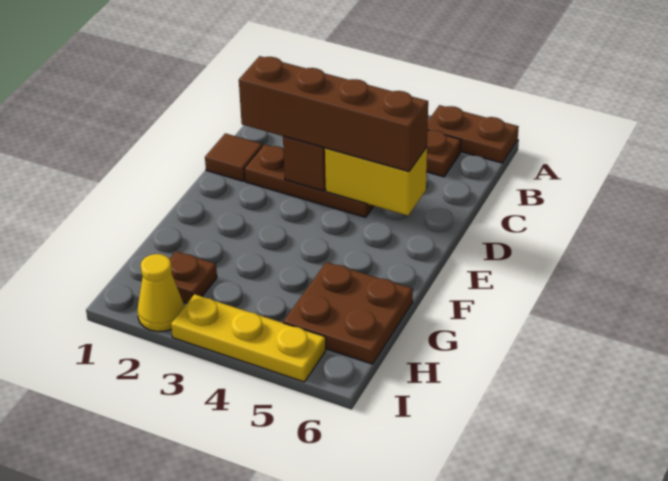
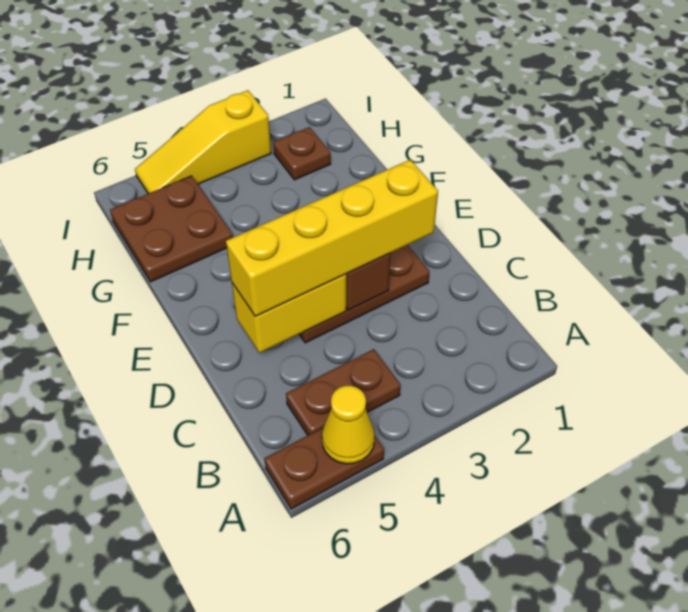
brown tile D1 level 1 -> none
brown brick D2:D5 level 3 -> yellow brick D2:D5 level 3
yellow cone I2 level 1 -> yellow cone A5 level 2
yellow plate I3:I5 level 1 -> yellow slope I3:I5 level 1 top 3

